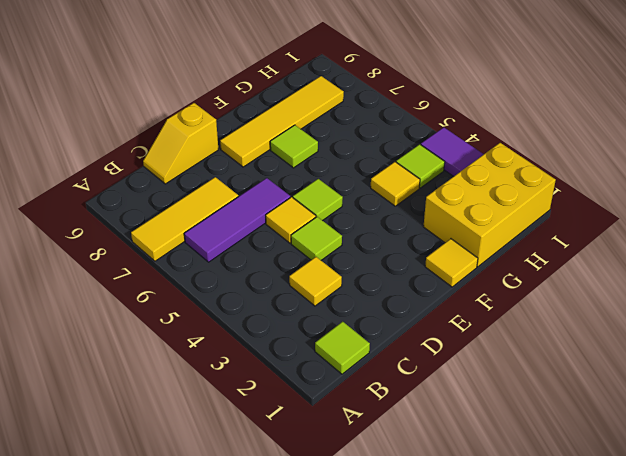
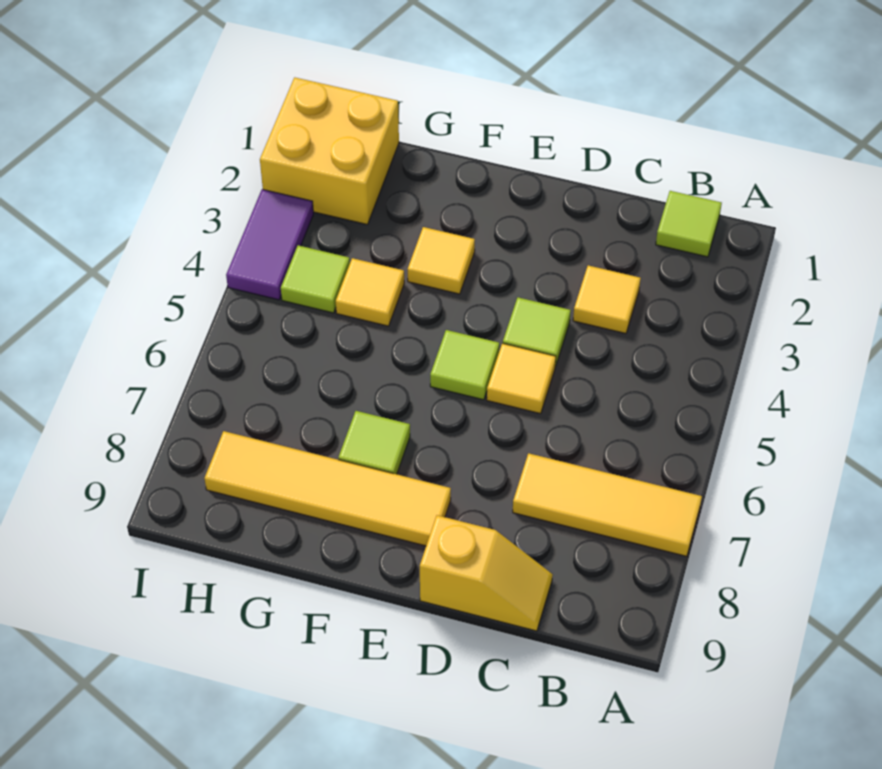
purple tile B6:D6 level 1 -> none
yellow tile F1 level 1 -> yellow tile F3 level 1
yellow brick G1:I2 level 1 -> yellow brick H1:I2 level 1

